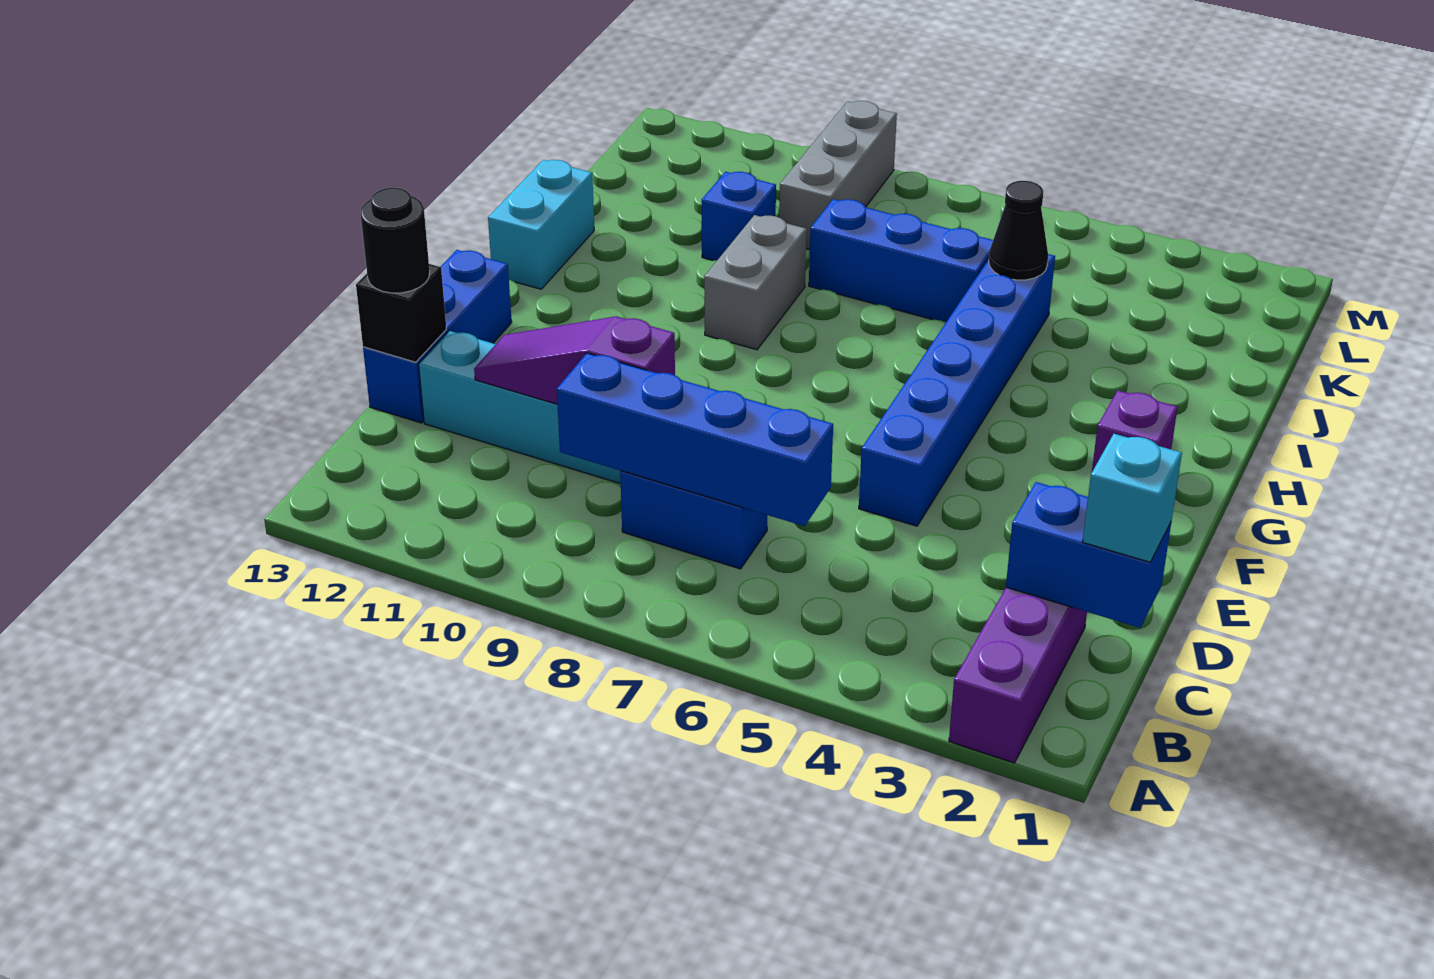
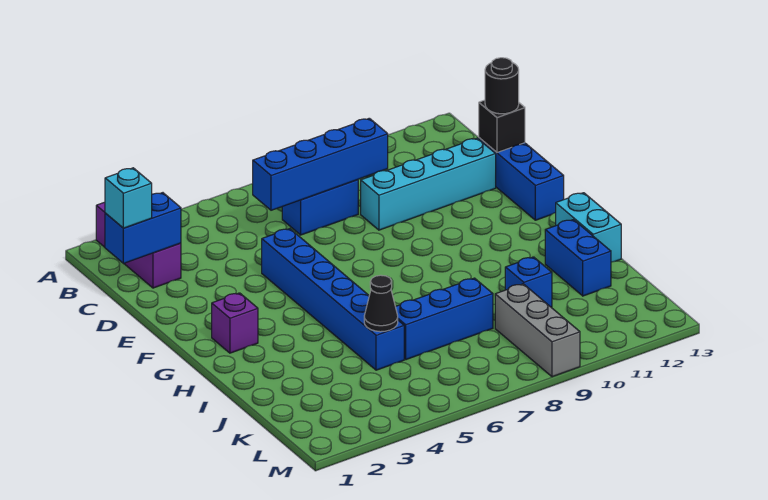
purple slope D9:D11 level 2 top 9 -> none
grey brick H9:I9 level 1 -> none
none -> blue brick I12:J12 level 1

